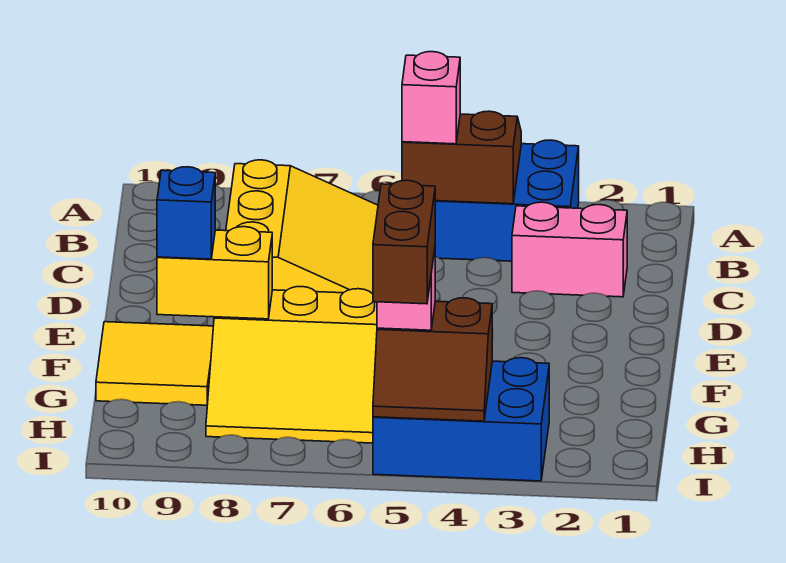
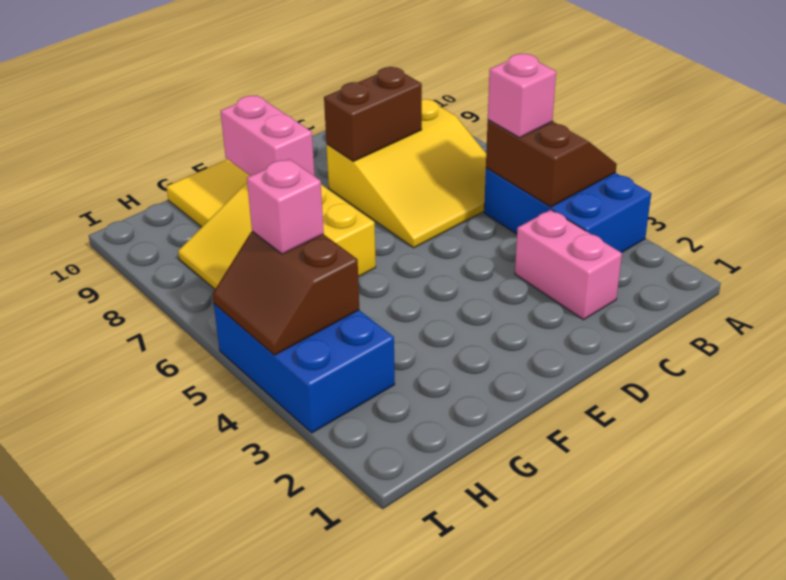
yellow brick F8:F9 level 2 -> pink brick F8:F9 level 2
blue brick F9 level 3 -> none
brown brick H5:I5 level 4 -> brown brick C8:D8 level 2

